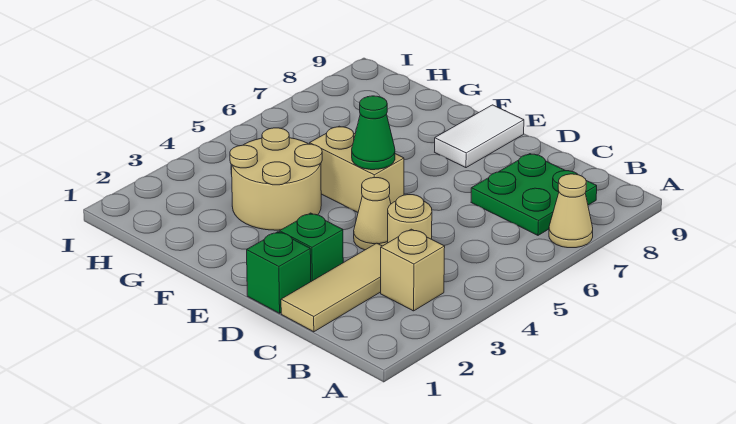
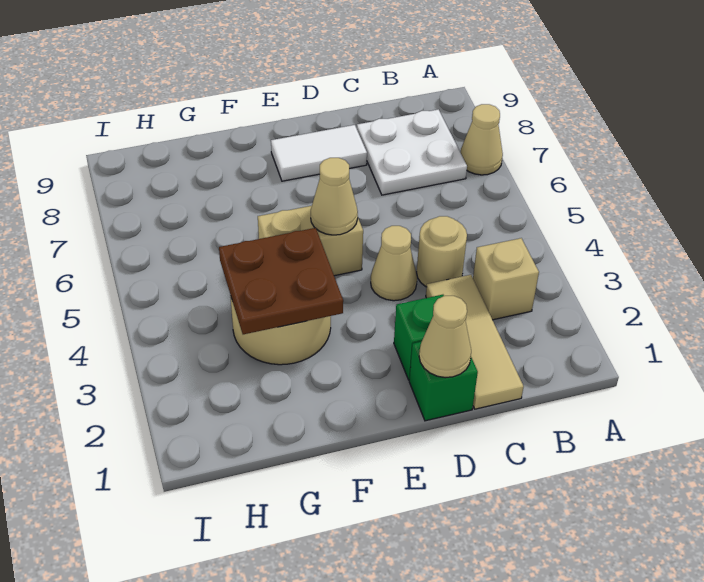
green plate B7:C8 level 1 -> white plate B7:C8 level 1
none -> tan cone D1 level 2
green cone E5 level 2 -> tan cone E5 level 2
white tile E8:E9 level 1 -> white tile D8:E8 level 1
none -> brown plate F3:G4 level 2

